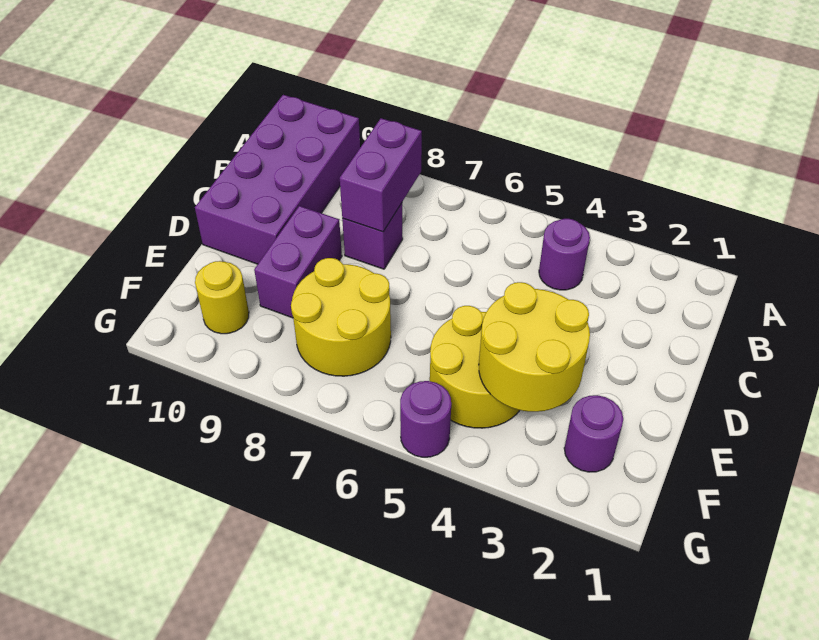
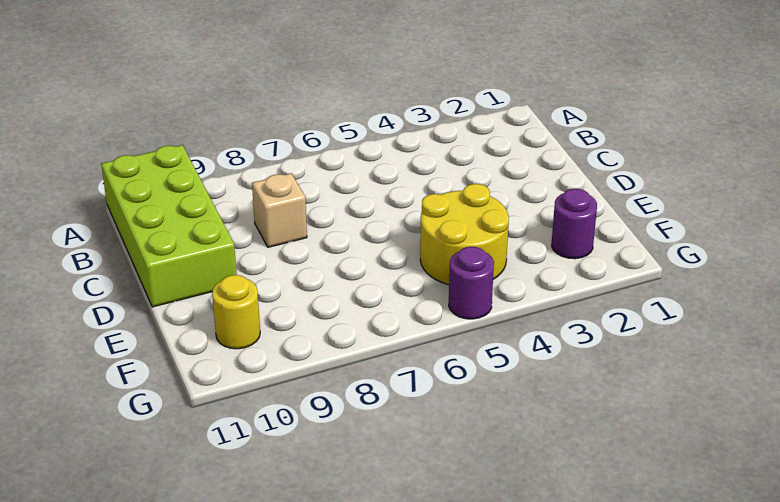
purple brick A10:D11 level 1 -> lime brick A10:D11 level 1
purple round brick B4 level 1 -> none
purple brick B8:C8 level 2 -> none
purple brick C8 level 1 -> tan brick C8 level 1
purple brick D9:E9 level 1 -> none
yellow round brick E3:F4 level 2 -> none
yellow round brick E7:F8 level 1 -> none

